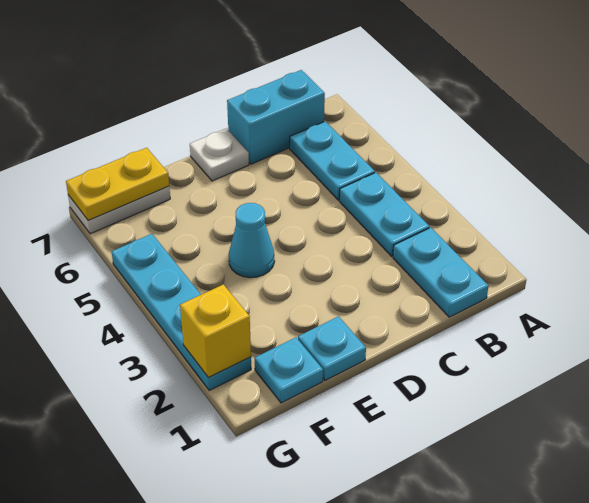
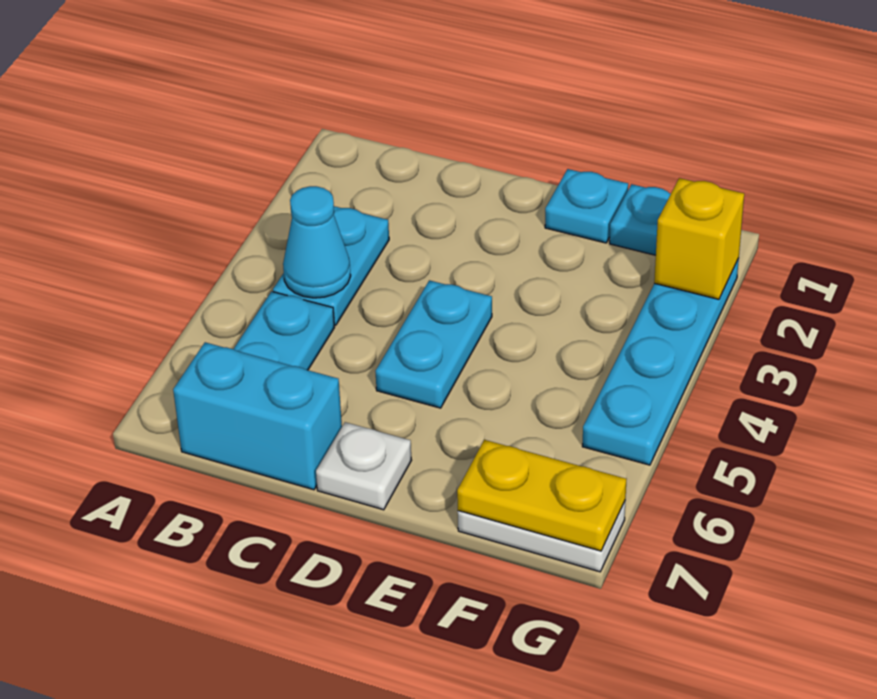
cyan plate B1:B2 level 1 -> cyan plate D4:D5 level 1
cyan cone E4 level 1 -> cyan cone B4 level 2

